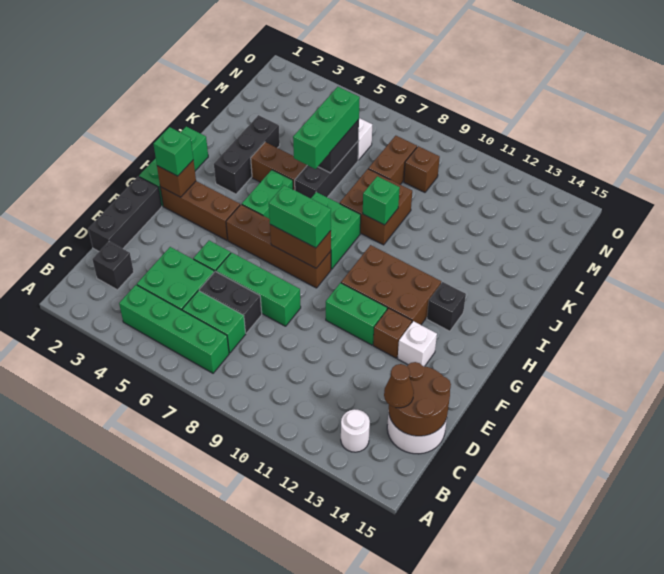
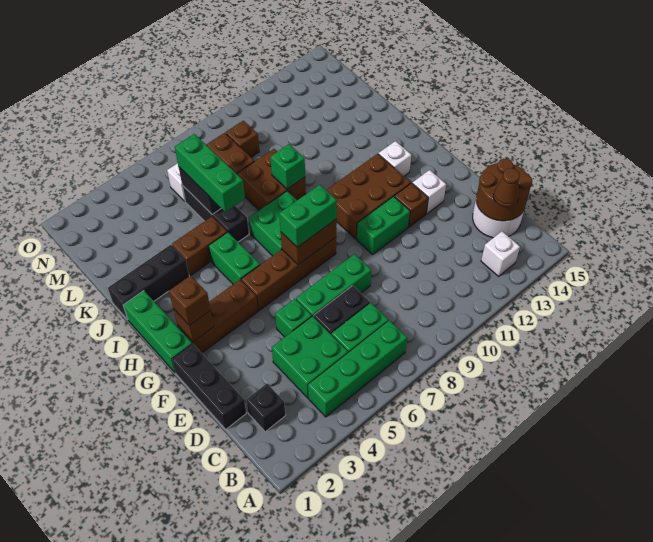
white round brick B13 level 1 -> white brick B13 level 1
green brick G2 level 3 -> brown brick G2 level 3
black brick H13 level 1 -> white brick H13 level 1
black brick I3:K3 level 1 -> black brick J1:J3 level 1

